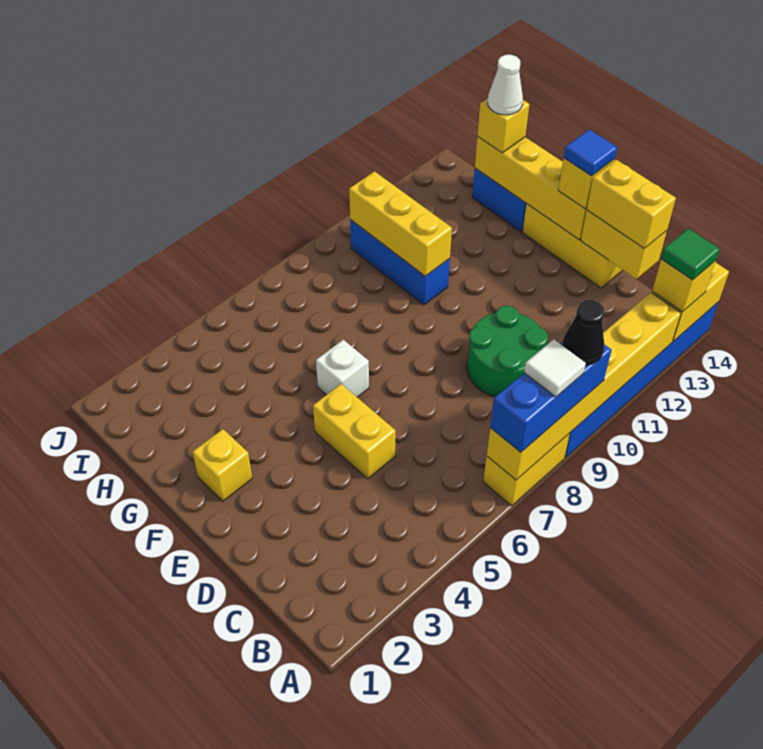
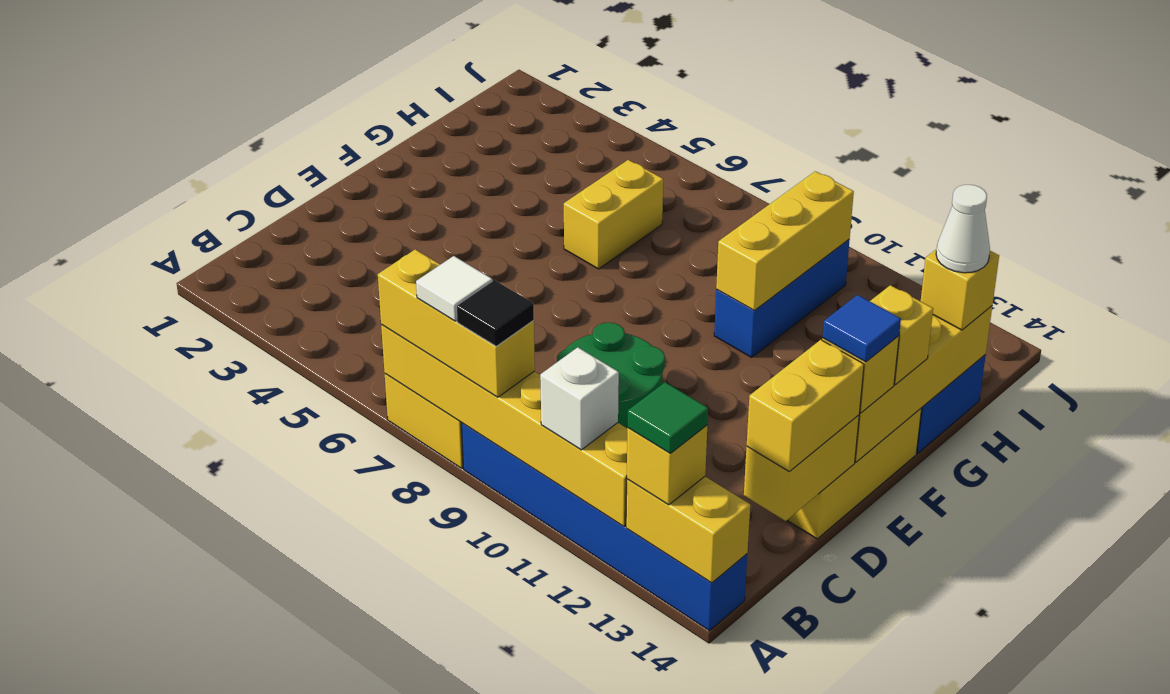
blue brick A7:A9 level 3 -> yellow brick A7:A9 level 3
black cone A9 level 4 -> black tile A9 level 4
yellow brick D5:E5 level 1 -> yellow brick G6:H6 level 1
yellow brick F2 level 1 -> yellow brick F14 level 3
white brick F6 level 1 -> white brick A11 level 3

